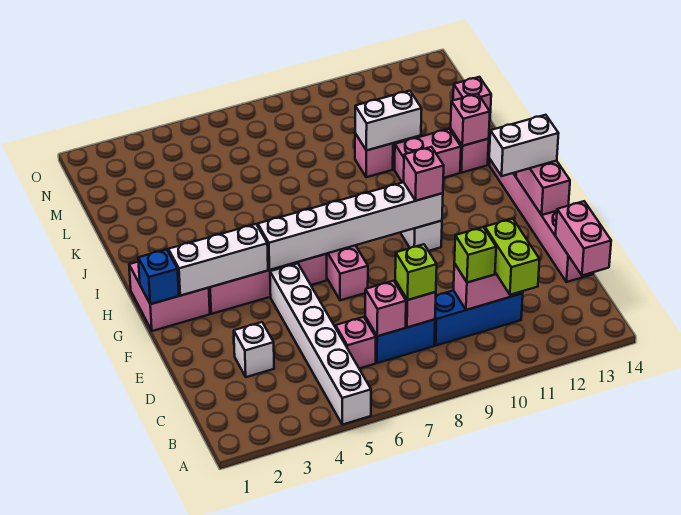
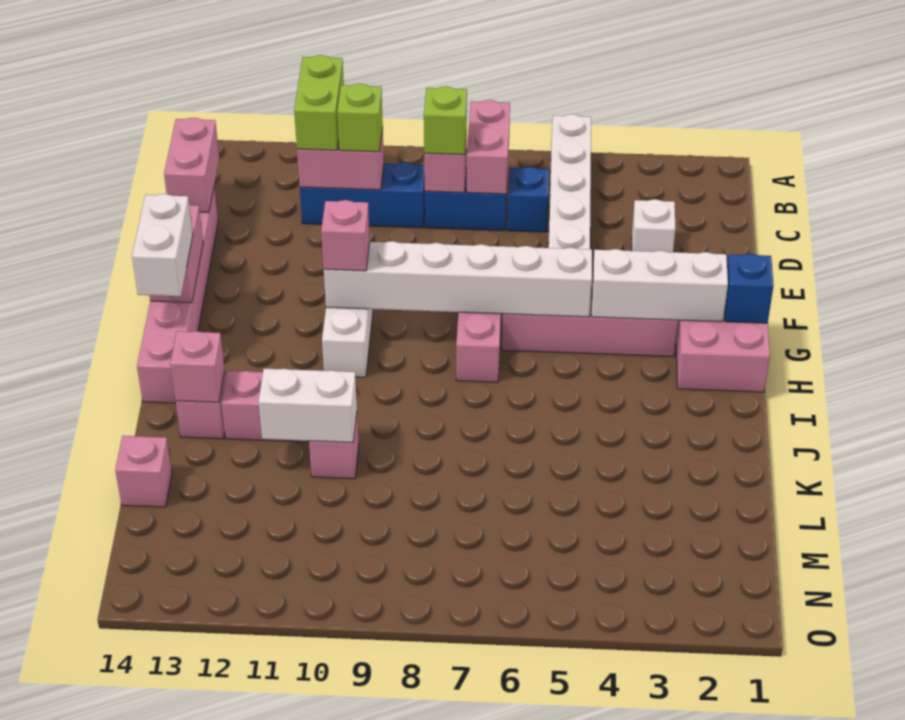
pink brick C6 level 1 -> blue brick C6 level 1
pink brick C7 level 2 -> pink brick B7:C7 level 2
white brick G13:G14 level 3 -> white brick G14:H14 level 3

